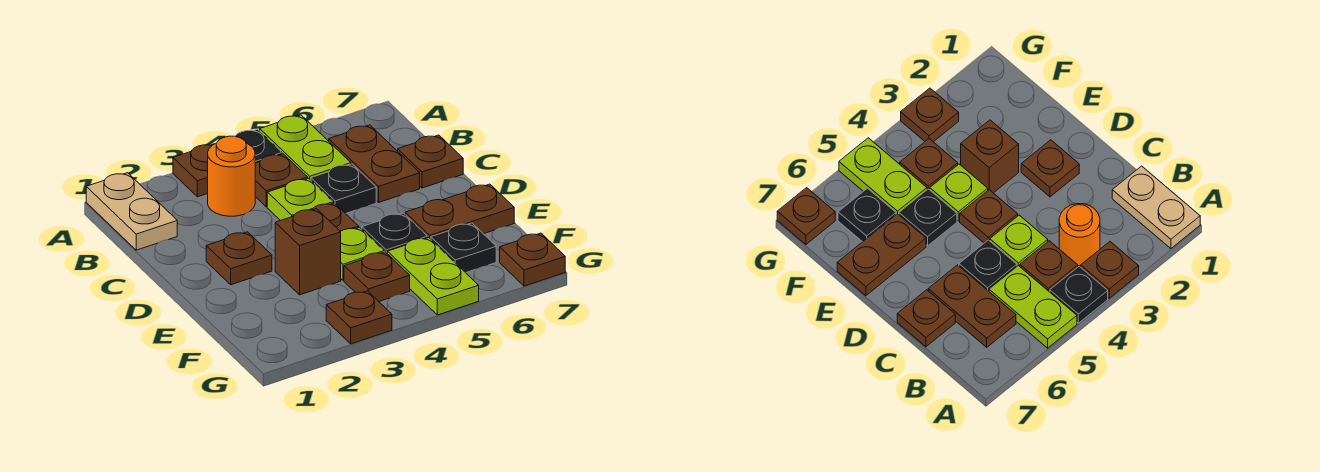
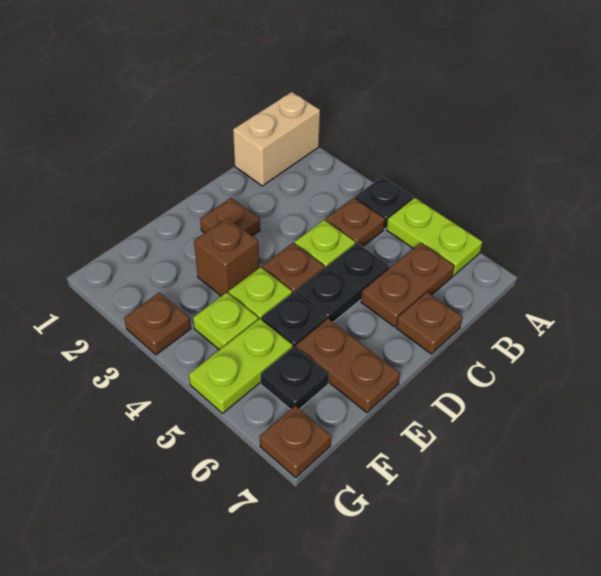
tan plate A1:B1 level 1 -> tan brick A1:B1 level 1
brown plate A3 level 1 -> none
lime plate A5:B5 level 1 -> lime plate A5:A6 level 1
orange round brick B3 level 1 -> none
black plate C5 level 1 -> black plate C5:D5 level 1
brown plate F4 level 1 -> lime plate F4 level 1

